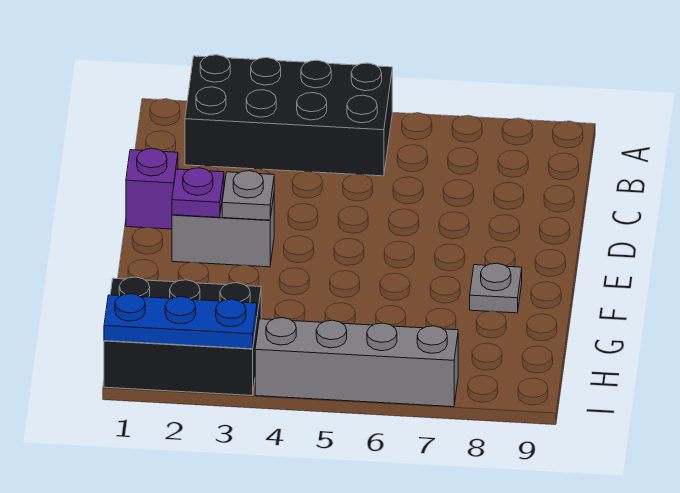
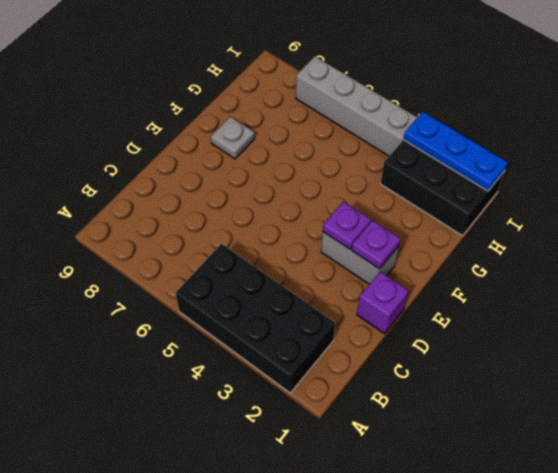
grey plate E3 level 2 -> purple plate E3 level 2

